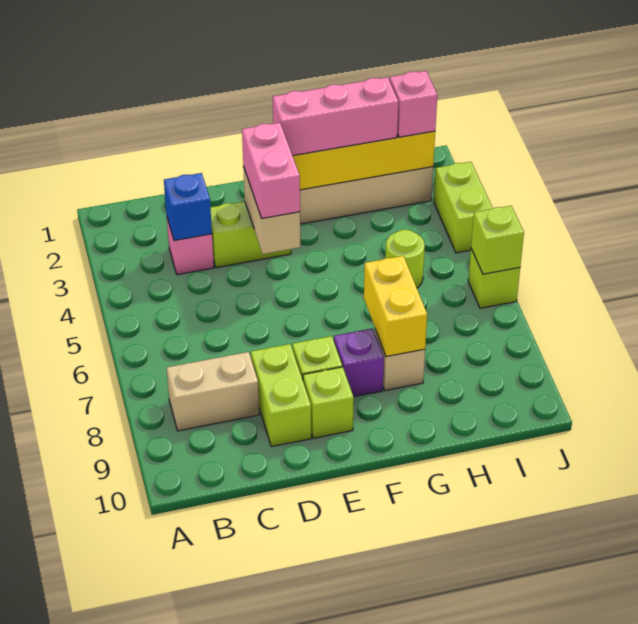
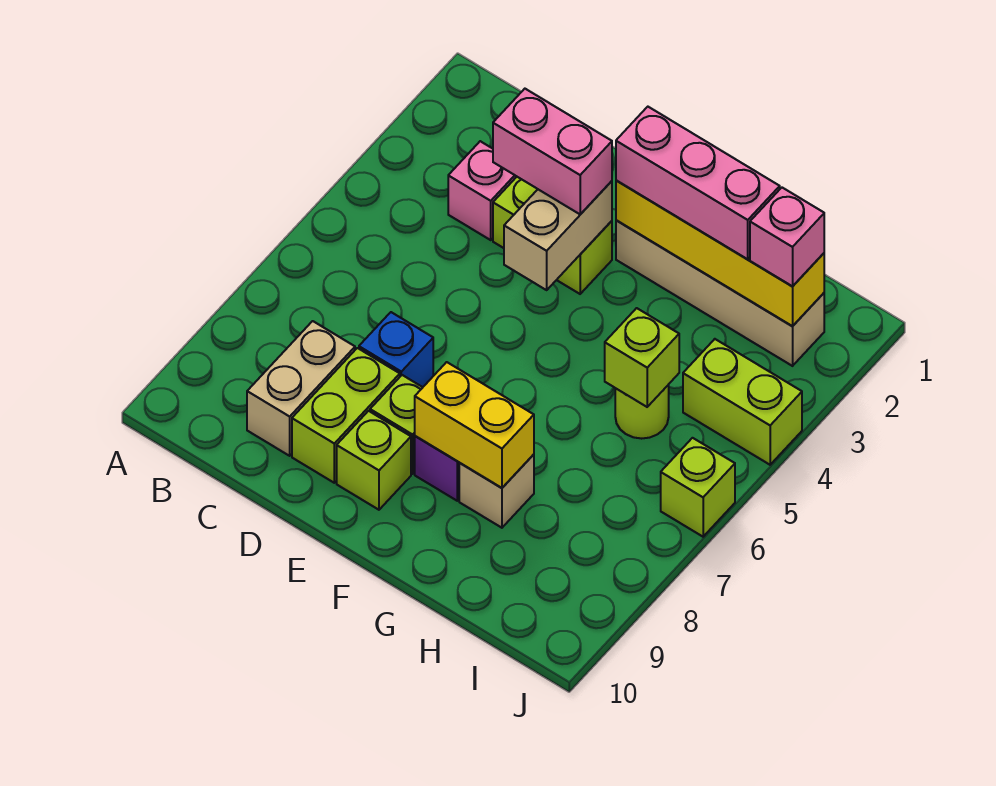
tan brick B8:C8 level 1 -> tan brick C8:C9 level 1
blue brick C3 level 2 -> blue brick D7 level 1
pink brick E3:E4 level 3 -> pink brick D3:E3 level 3
yellow brick G7:G8 level 2 -> yellow brick F8:G8 level 2
lime brick J3:J4 level 1 -> lime brick I4:J4 level 1
lime brick J6 level 2 -> lime brick H5 level 2

